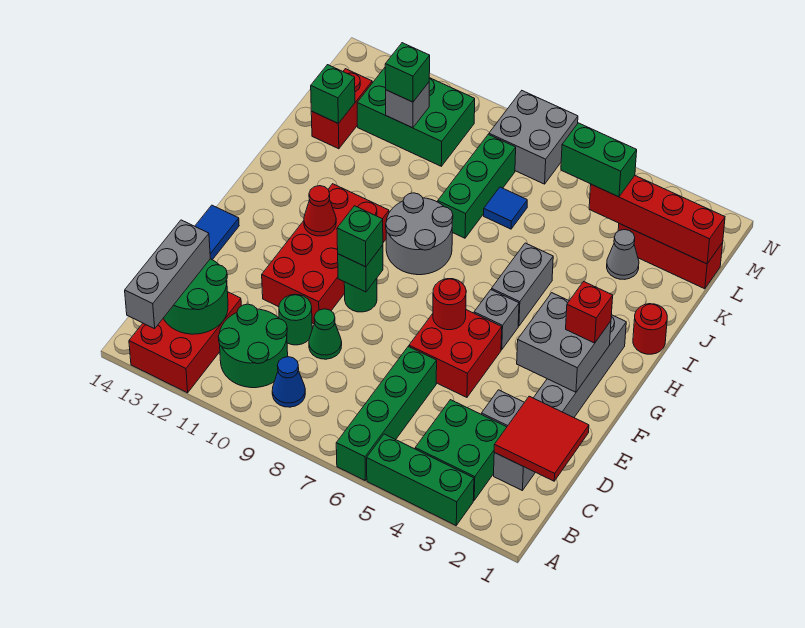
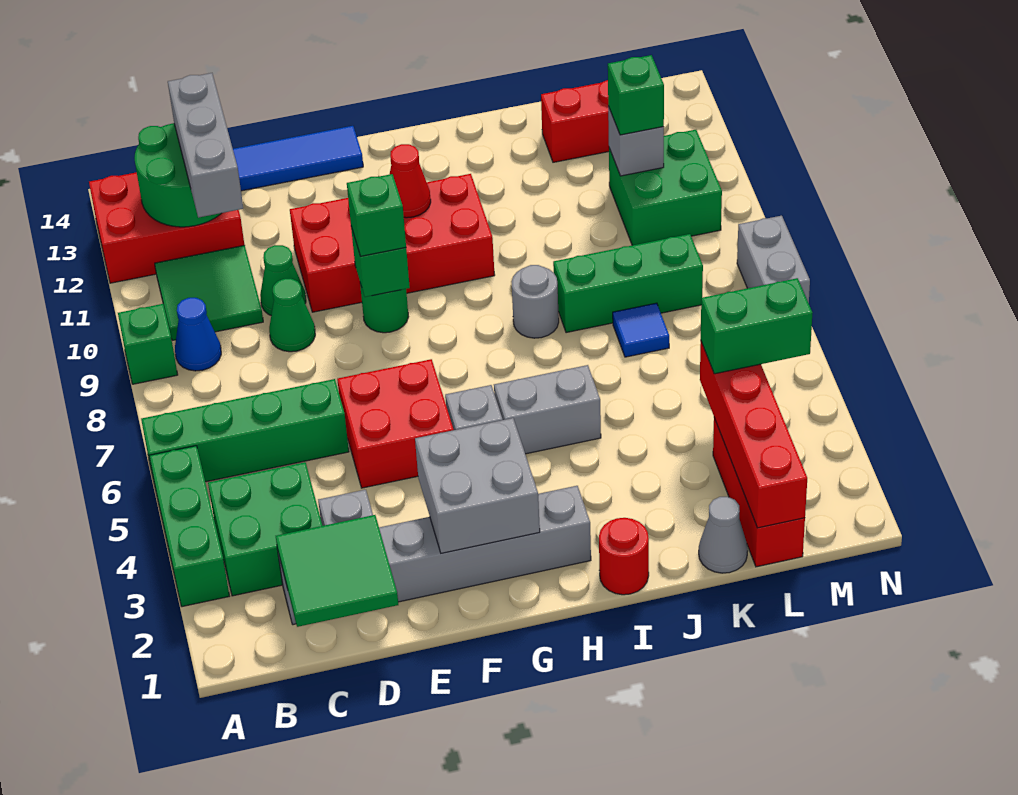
grey brick A13:C13 level 3 -> grey brick C11:C13 level 3
green round brick B10:C11 level 1 -> green tile B10:C11 level 1
red tile C1:D2 level 2 -> green tile C1:D2 level 2
green round brick D10 level 1 -> green cone D10 level 1
red round brick F6 level 2 -> none
red brick G2 level 3 -> none
grey round brick H8:I9 level 1 -> grey round brick I8 level 1
grey cone K3 level 1 -> grey cone K1 level 1
green brick K13 level 2 -> green brick A9 level 1
green brick L4:L5 level 3 -> green brick L4:M4 level 3
green brick L10:M12 level 1 -> green brick L10:M11 level 1
grey brick M7:N8 level 1 -> grey brick N7:N8 level 1

